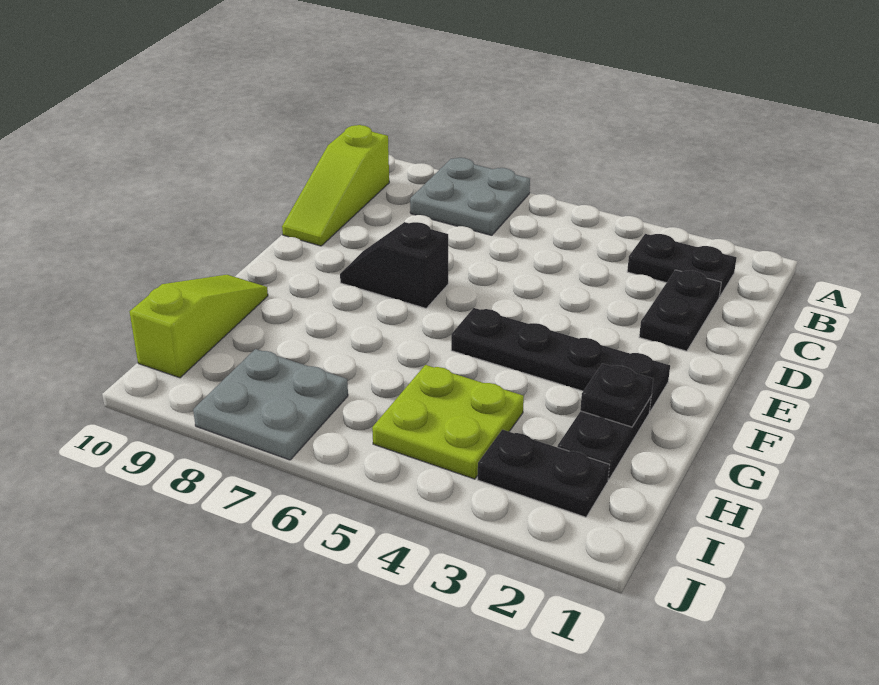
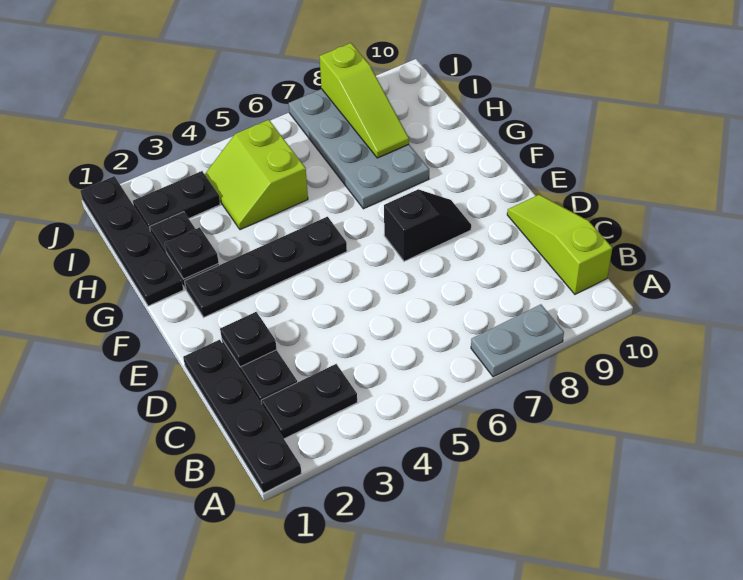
none -> black plate A1:D1 level 1
grey plate A7:B8 level 1 -> grey plate A7:A8 level 1
none -> black plate D2 level 2
none -> black plate G1:J1 level 1
lime slope G10:I10 level 1 top I -> lime slope H8:J8 level 2 top J
lime plate H4:I5 level 1 -> lime slope H4:I5 level 1 top 5
grey plate I7:J8 level 1 -> grey plate G7:J8 level 1

